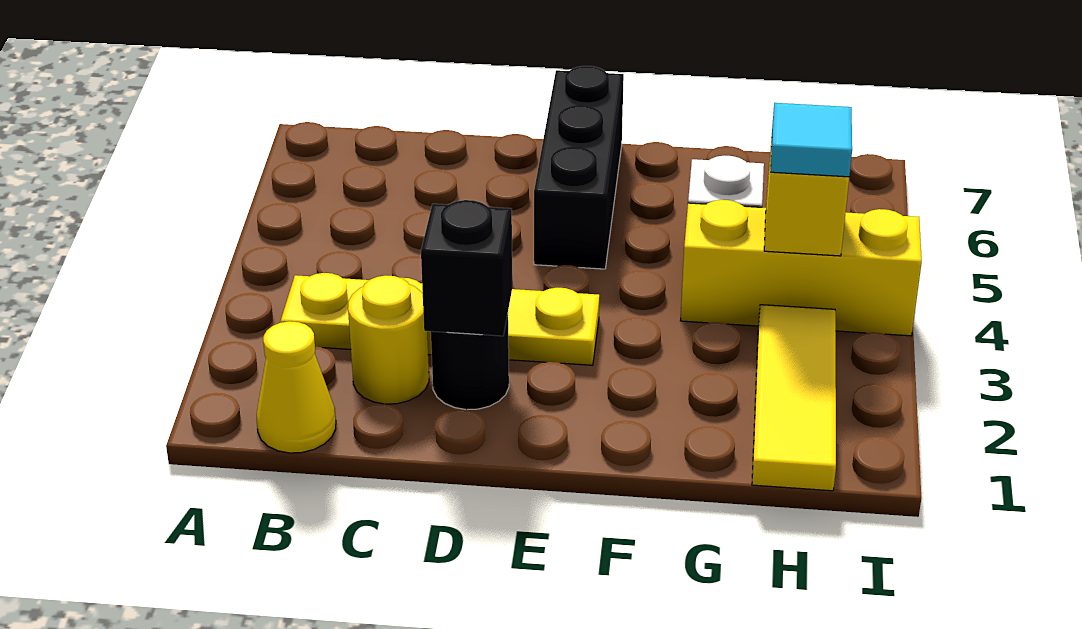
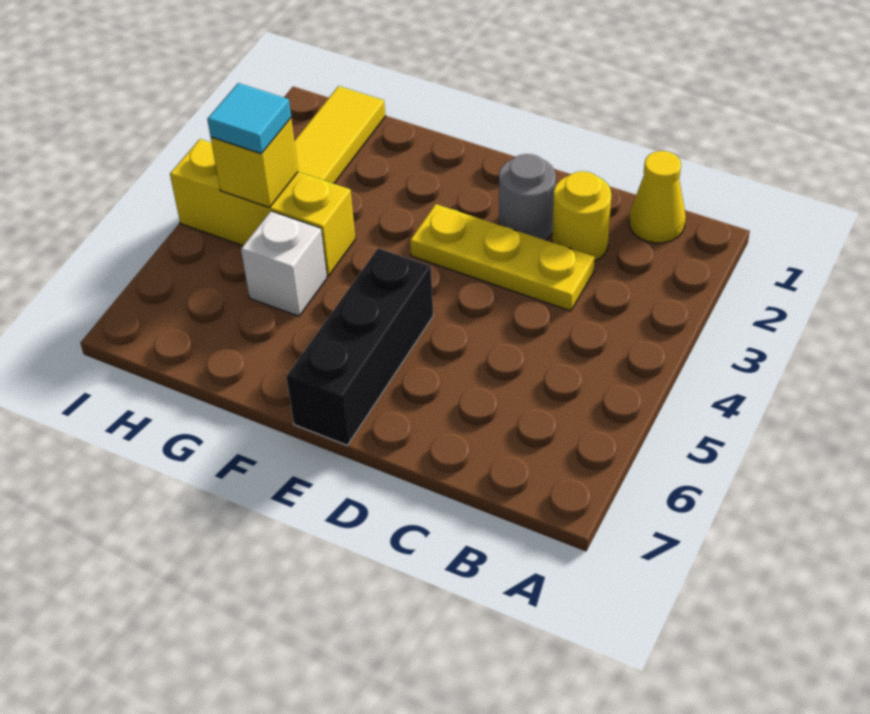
yellow plate B3:E3 level 1 -> yellow plate C3:E3 level 1
black round brick D2 level 1 -> grey round brick D2 level 1
black brick D2 level 2 -> none

